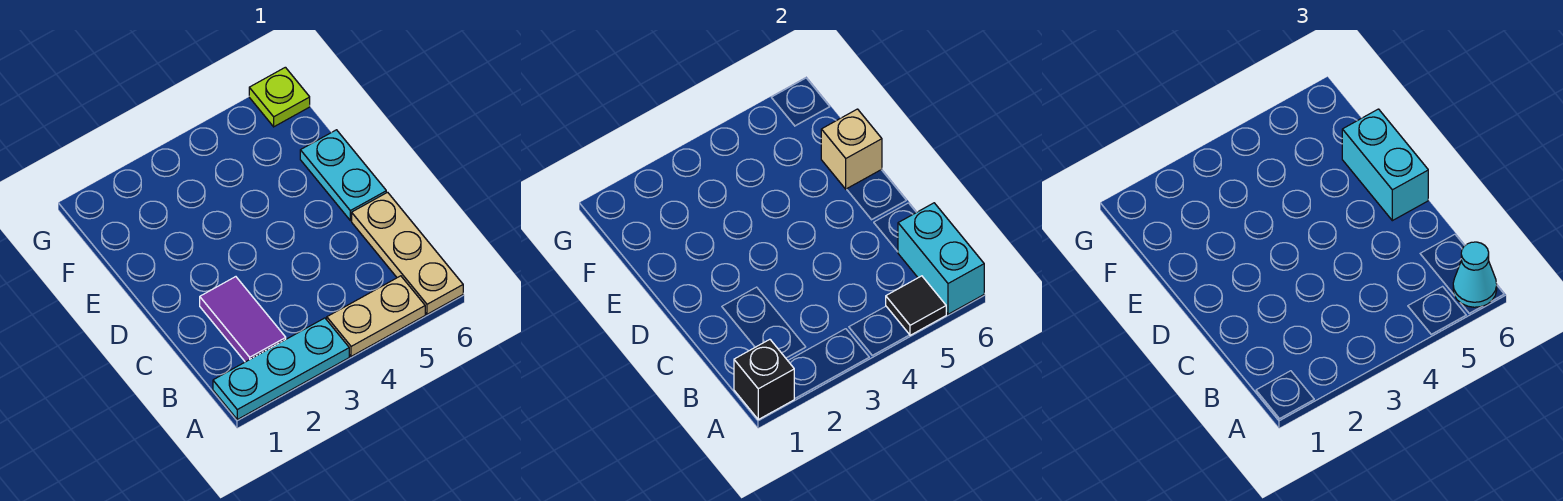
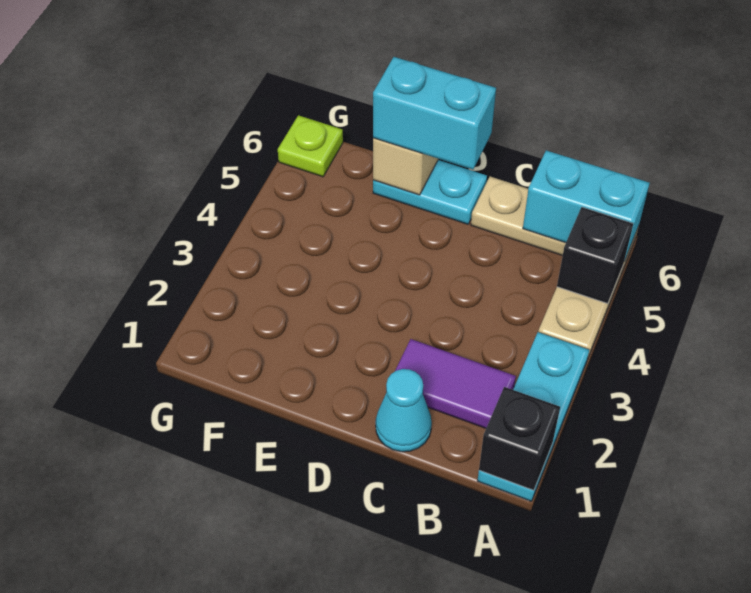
black tile A5 level 2 -> black brick A5 level 2
cyan cone A6 level 3 -> cyan cone C1 level 1

